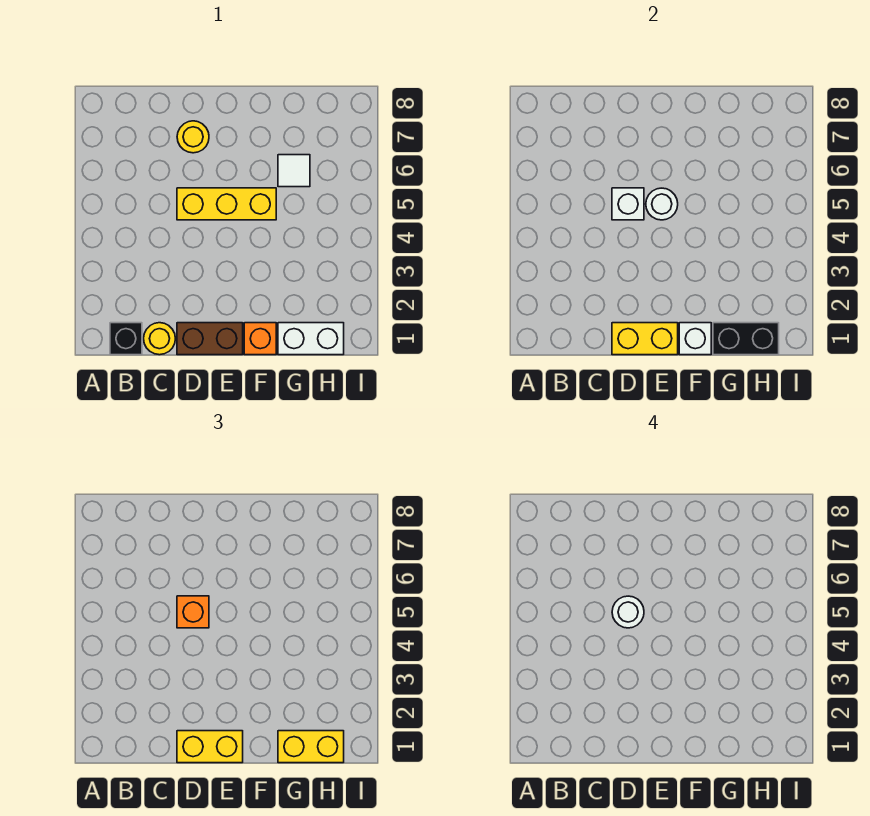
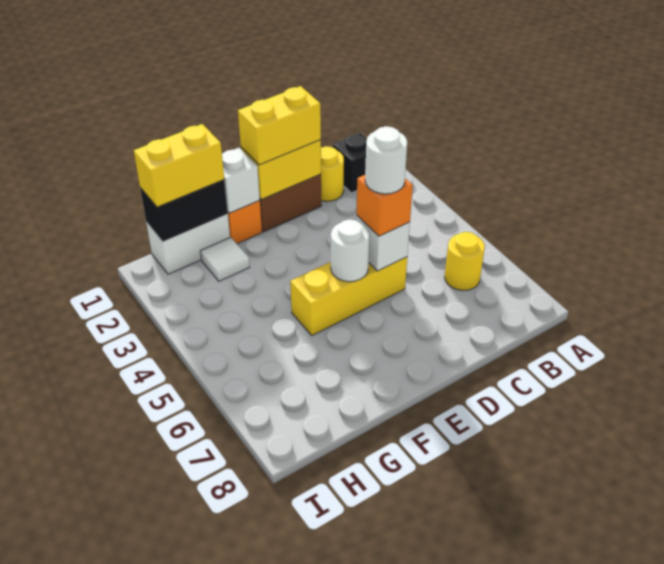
yellow round brick D7 level 1 -> yellow round brick B6 level 1
white tile G6 level 1 -> white tile G2 level 1

